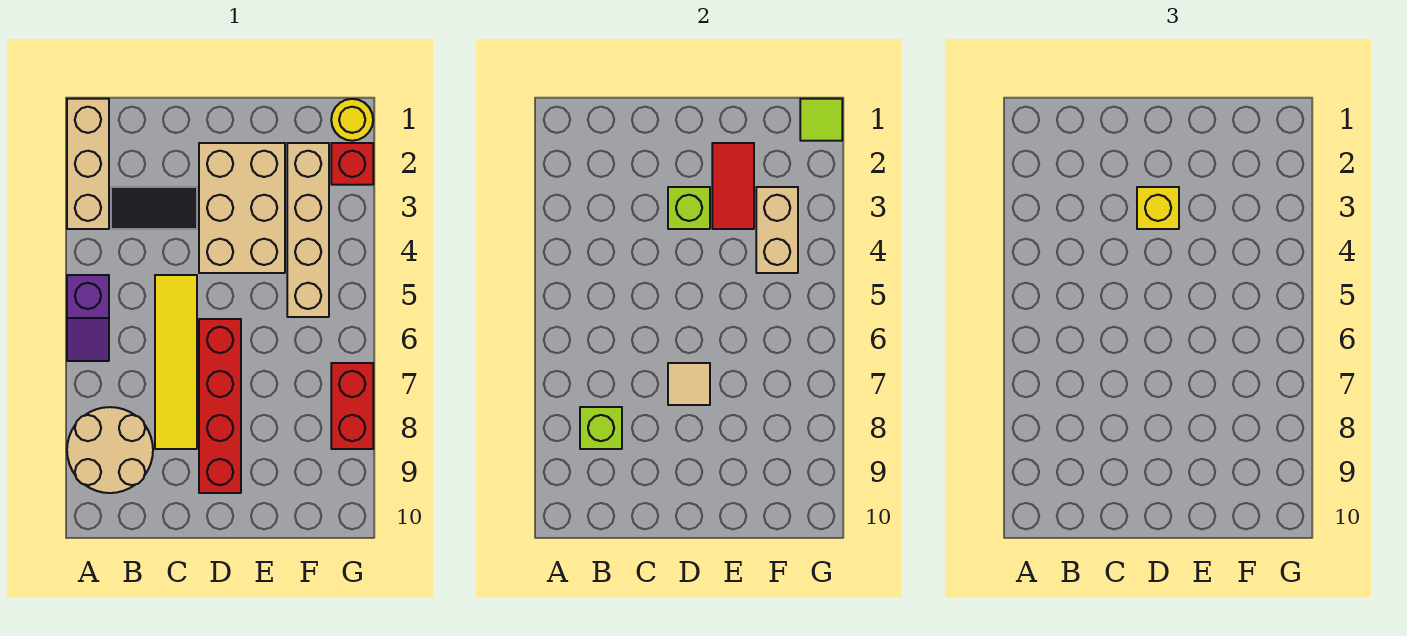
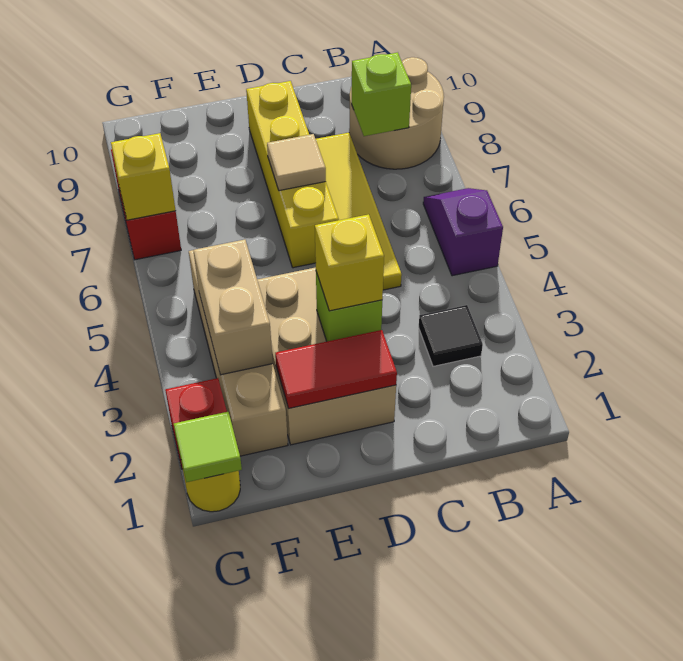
tan brick A1:A3 level 1 -> none
black tile B3:C3 level 1 -> black tile B3 level 1
red brick D6:D9 level 1 -> yellow brick D6:D9 level 1
red tile E2:E3 level 2 -> red tile D2:E2 level 2
none -> yellow brick G7 level 2

